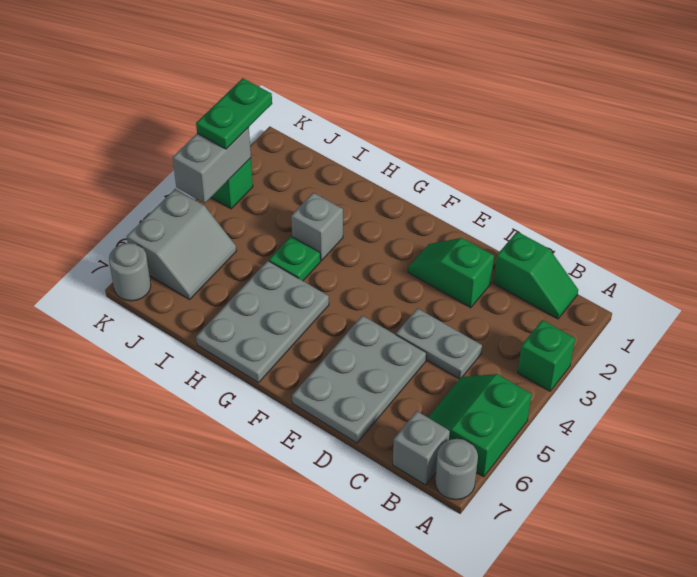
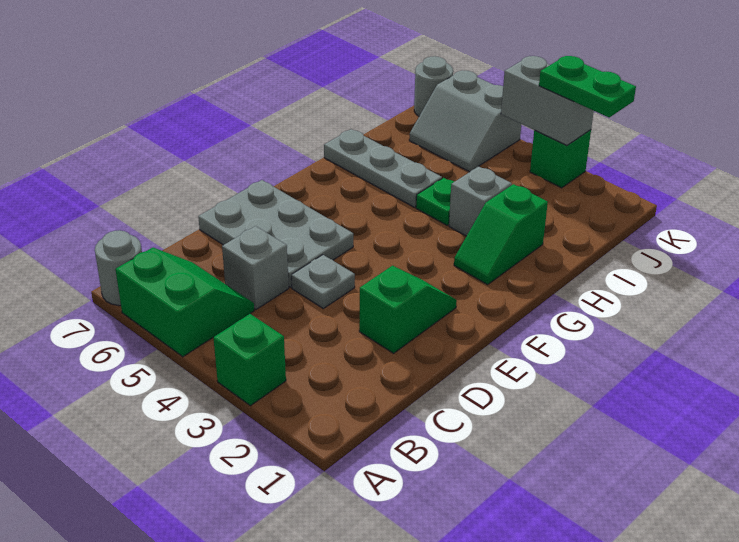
green slope B1:C1 level 1 top C -> green slope G2:H2 level 1 top H
grey brick B7 level 1 -> grey brick C5 level 1
grey plate C4:D4 level 1 -> grey plate D4 level 1
grey plate G5:H7 level 1 -> grey plate H5:H7 level 1

